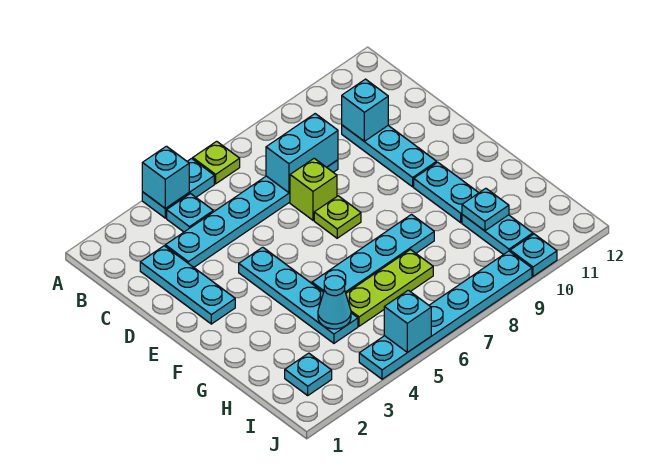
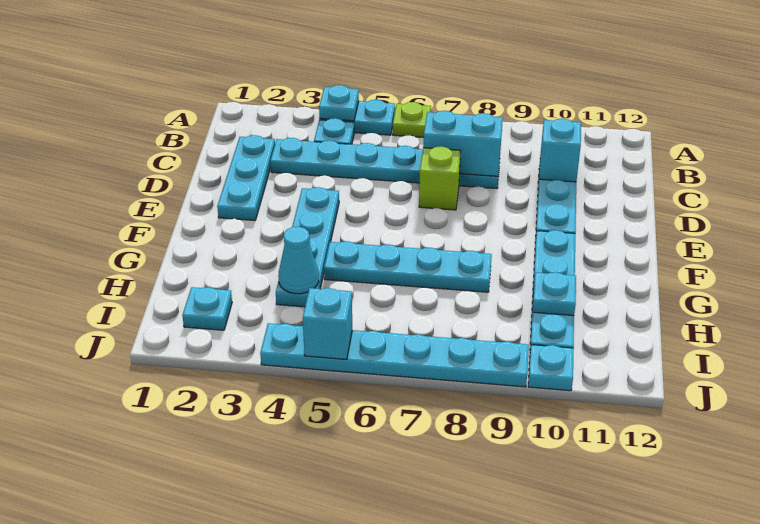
cyan brick A4 level 2 -> cyan plate A4 level 2
lime plate E7 level 1 -> none
lime plate H5:H7 level 1 -> none

